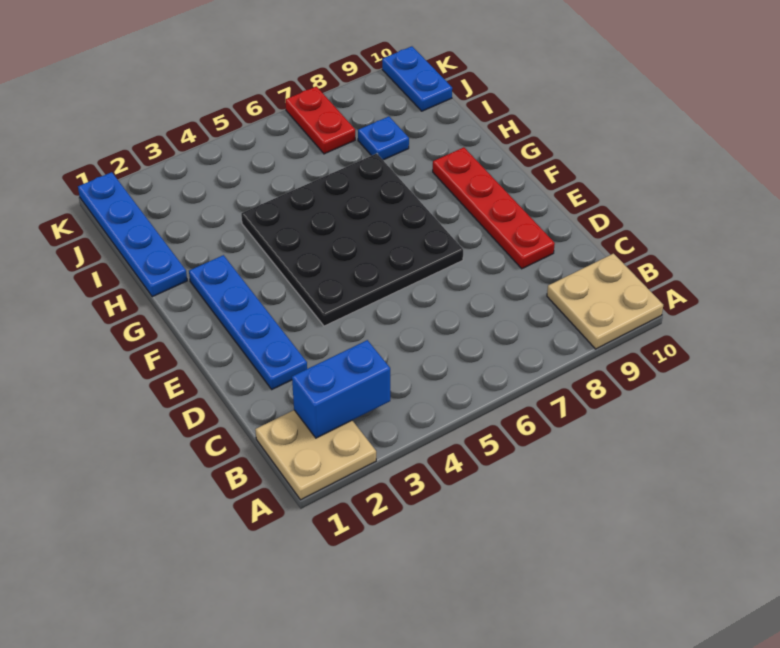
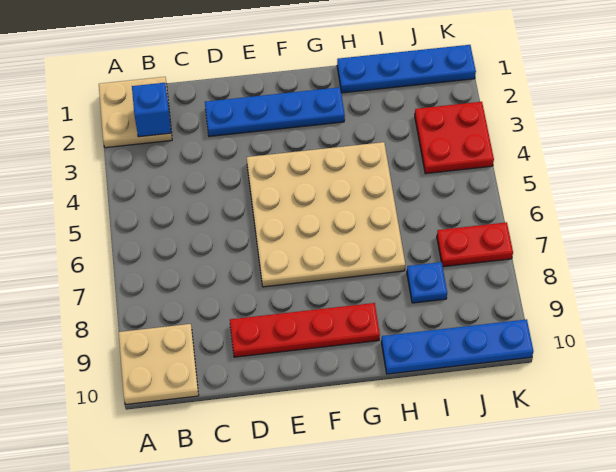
blue brick B2:B3 level 2 -> blue brick B2 level 2
black plate E4:H7 level 1 -> tan plate E4:H7 level 1
none -> red plate J3:K4 level 1
blue plate J10:K10 level 1 -> blue plate H10:K10 level 1

